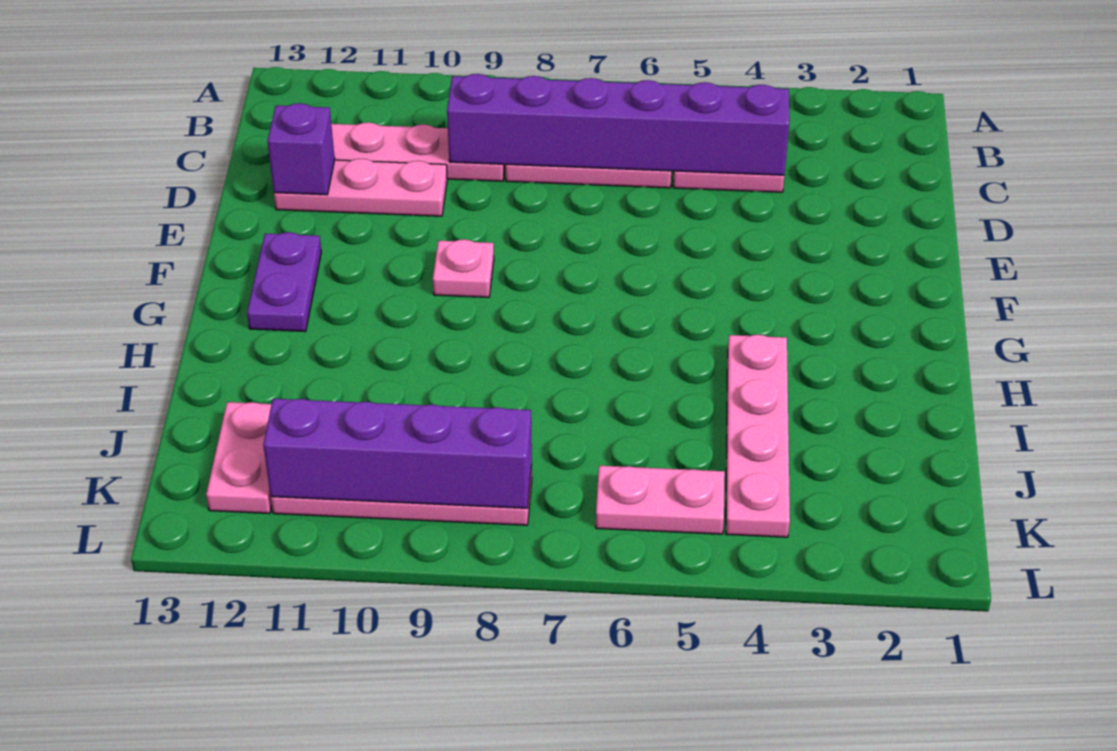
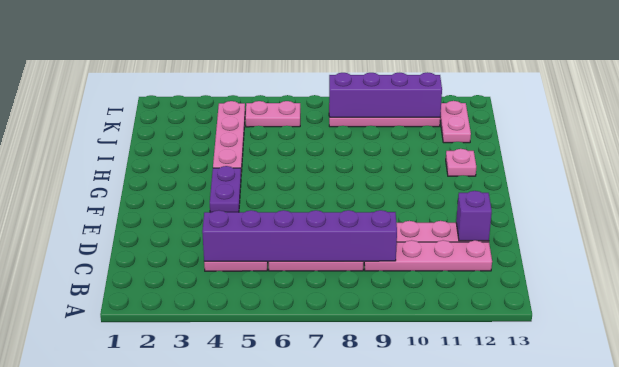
pink plate F9 level 1 -> pink plate H12 level 1
purple plate F12:G12 level 1 -> purple plate F4:G4 level 1

